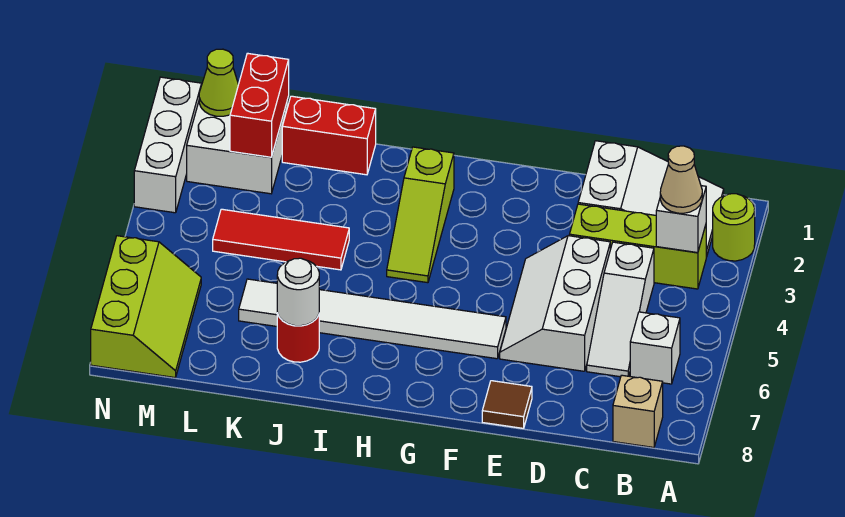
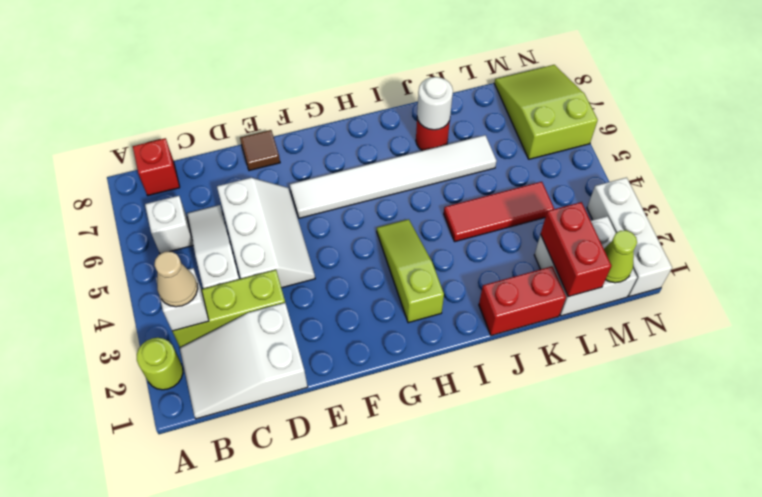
tan brick B8 level 1 -> red brick B8 level 1
lime slope M6:N8 level 1 top N -> lime slope M6:N8 level 1 top 6

